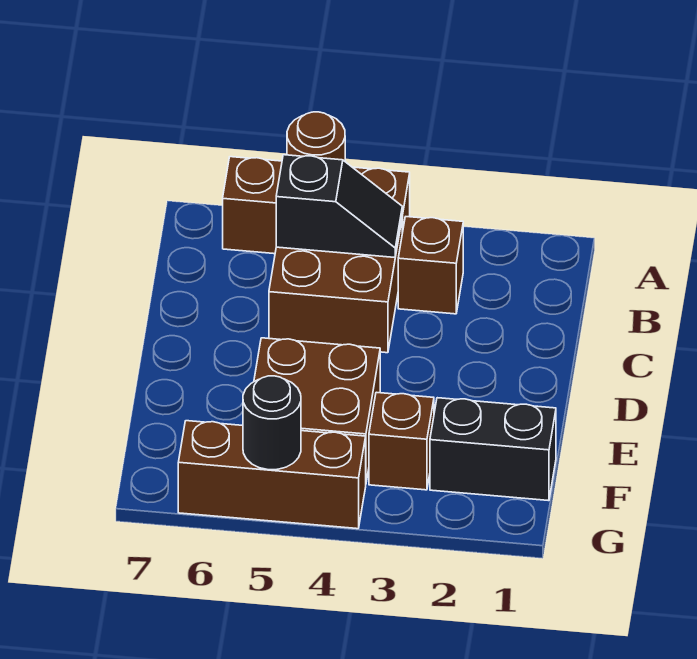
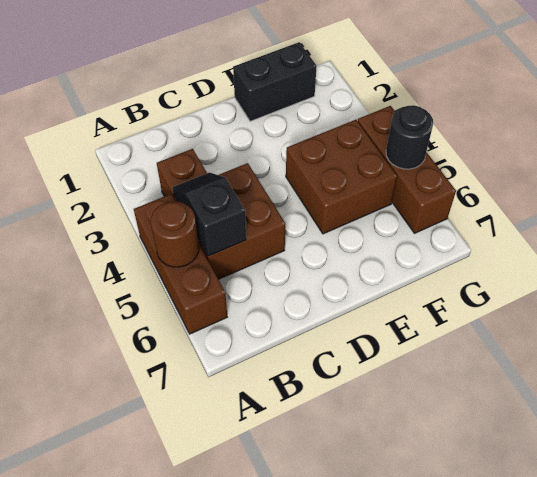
black brick F1:F2 level 1 -> black brick E1:F1 level 1
brown brick F3 level 1 -> none

